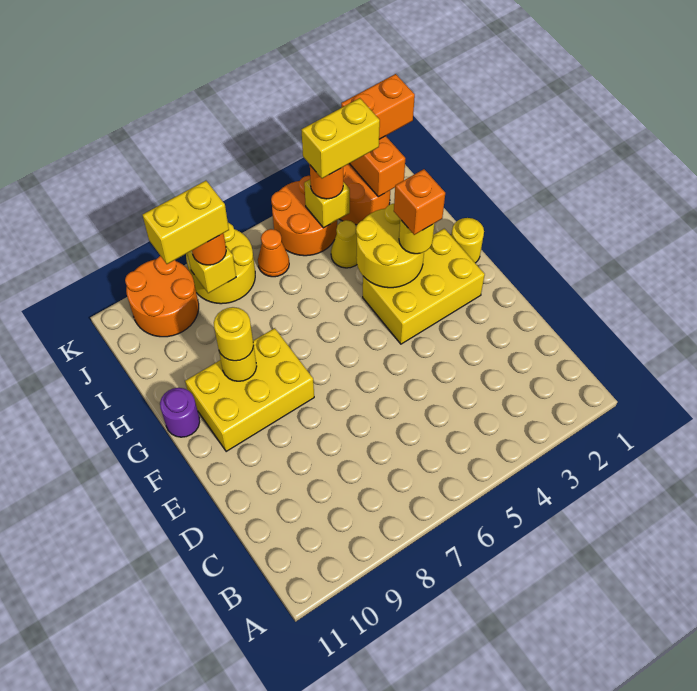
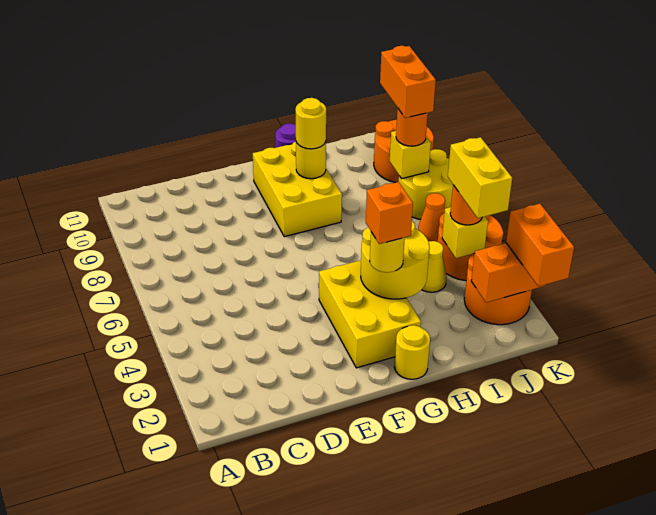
yellow brick J8:J9 level 4 -> orange brick J8:J9 level 4

